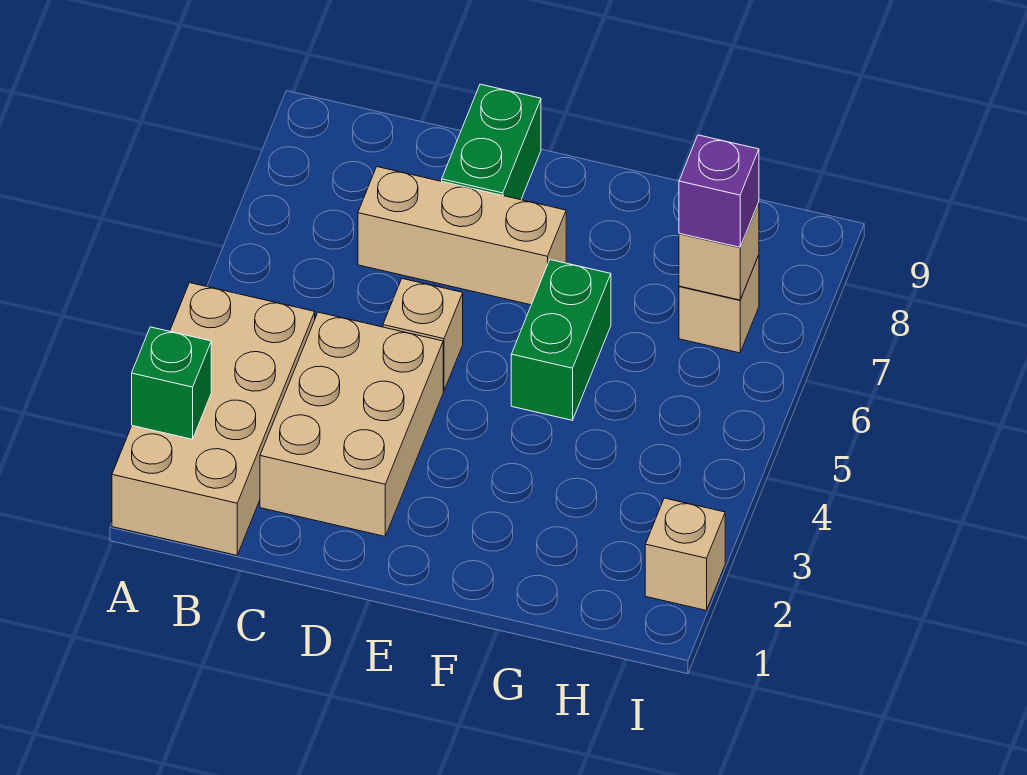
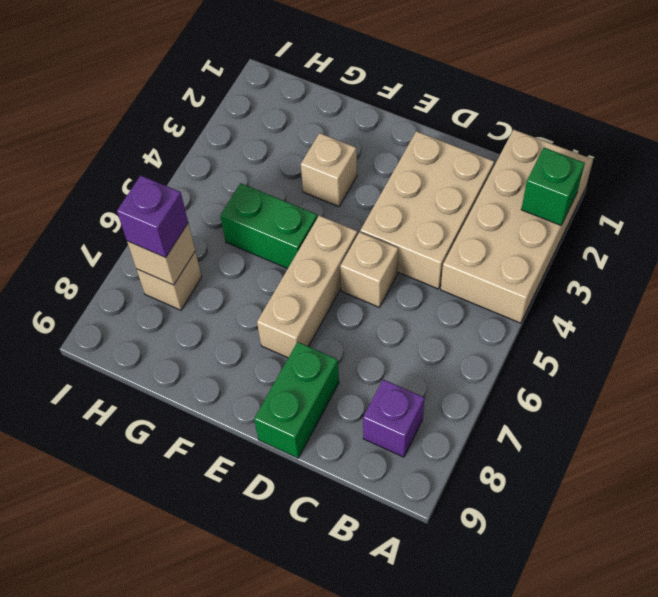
none -> purple brick B8 level 1
tan brick C7:E7 level 1 -> tan brick E5:E7 level 1
green brick F5:F6 level 1 -> green brick F5:G5 level 1
tan brick I2 level 1 -> tan brick F3 level 1

